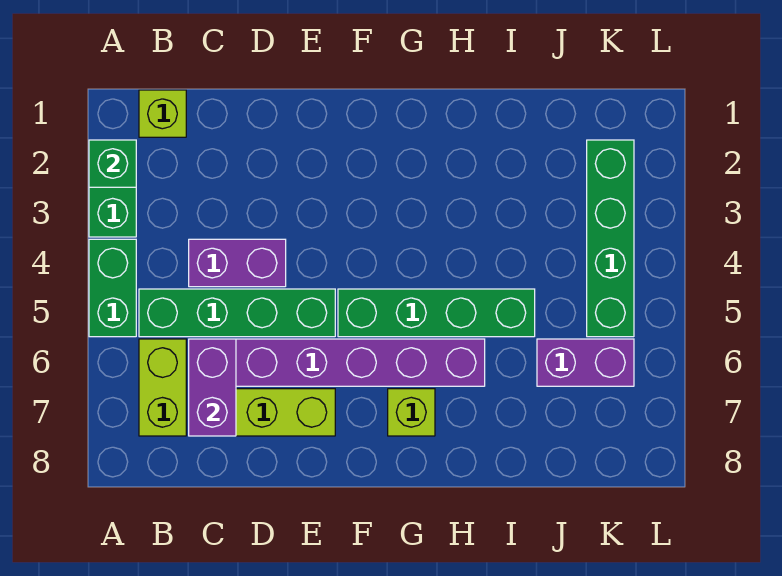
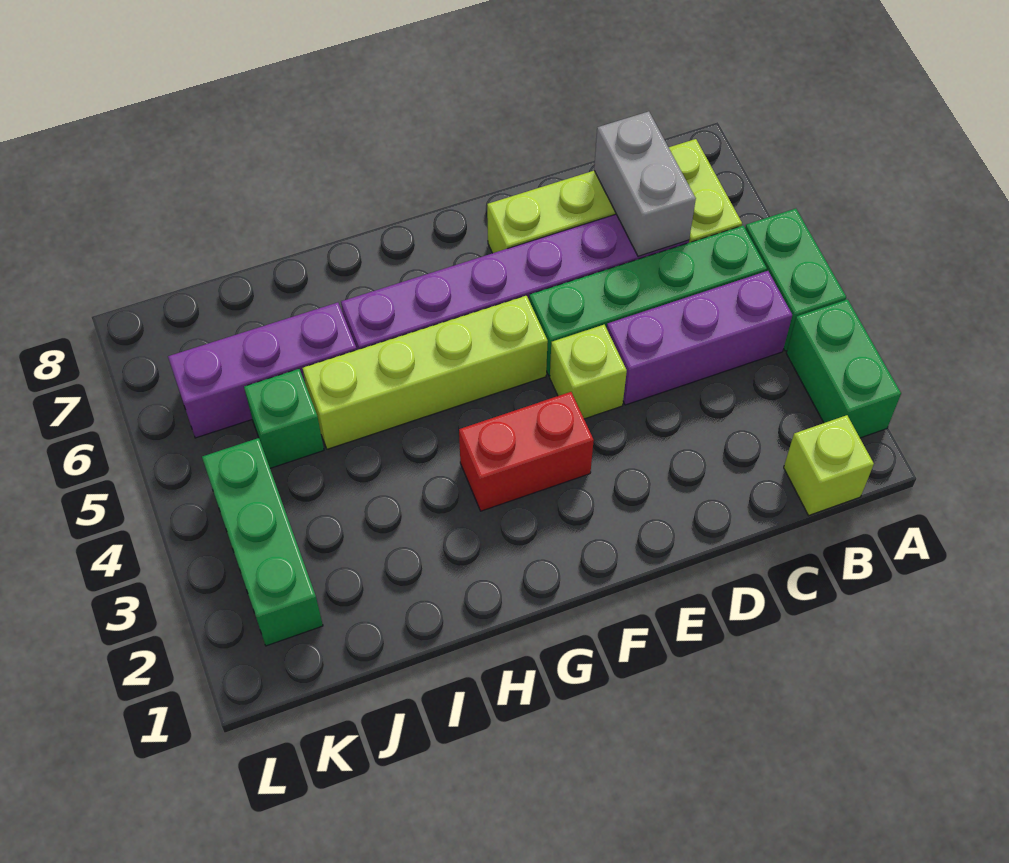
green brick A2 level 2 -> green brick J5 level 1
purple brick C4:D4 level 1 -> purple brick B4:D4 level 1
purple brick C6:C7 level 2 -> grey brick C6:C7 level 2
none -> red brick F3:G3 level 1
green brick F5:I5 level 1 -> lime brick F5:I5 level 1
lime brick G7 level 1 -> lime brick E4 level 1
purple brick J6:K6 level 1 -> purple brick I6:K6 level 1
green brick K2:K5 level 1 -> green brick K2:K4 level 1

